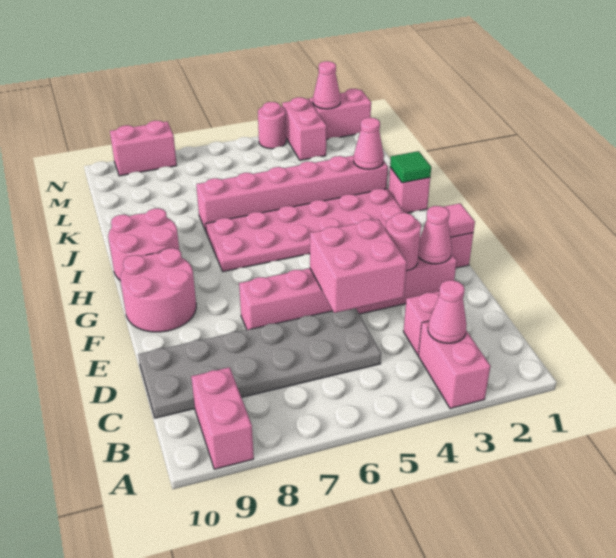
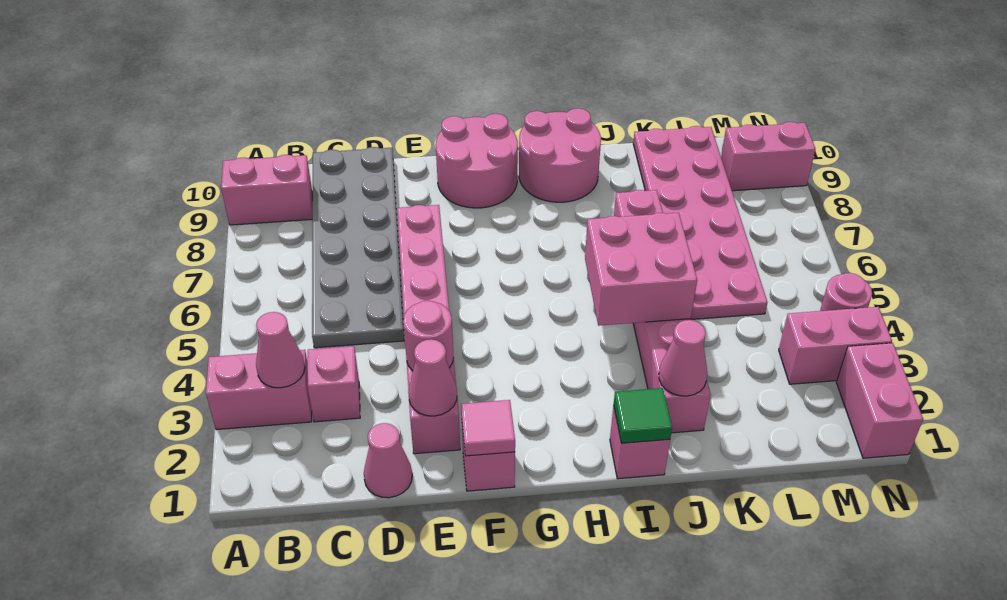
pink brick D4:E5 level 2 -> pink brick I4:J5 level 2
pink plate H2:I7 level 1 -> pink plate K5:L10 level 1
pink cone N2 level 2 -> pink cone D1 level 1
pink brick N8:N9 level 1 -> pink brick M9:N9 level 1

